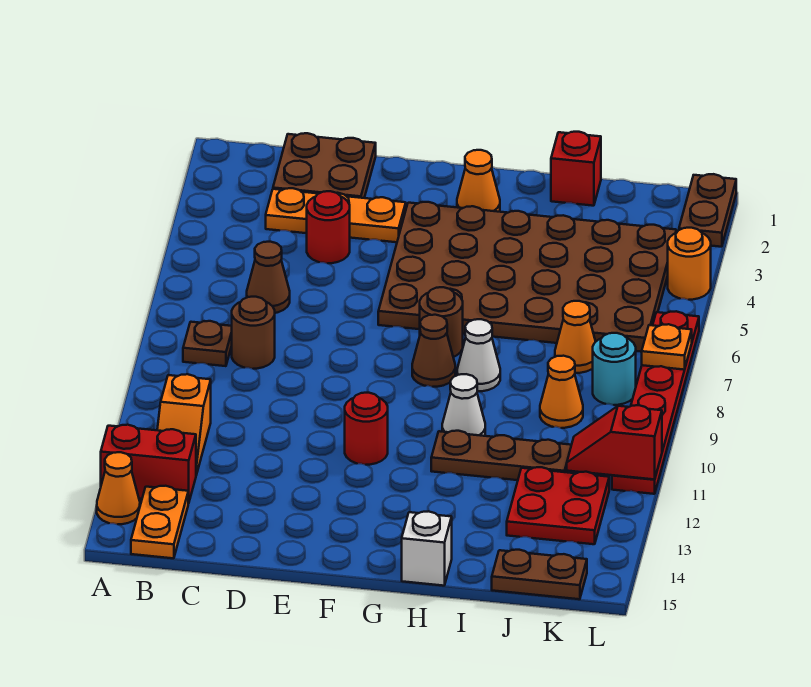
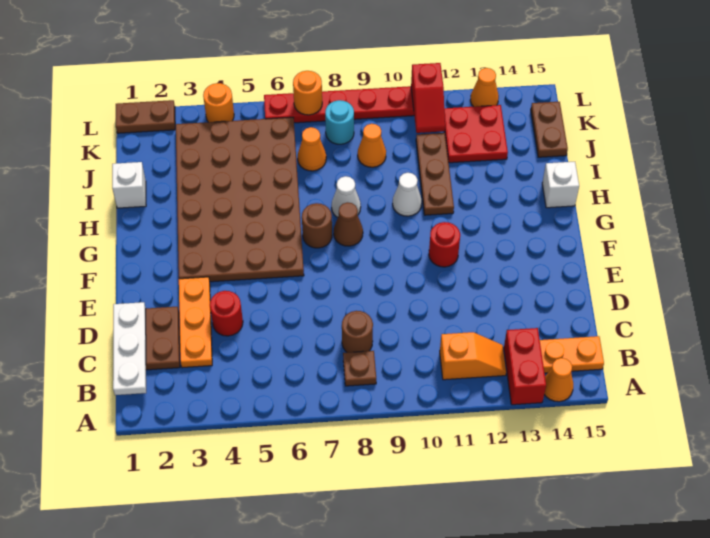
none -> white plate B1:D1 level 2
brown cone C6 level 1 -> none
orange cone G2 level 1 -> orange cone L13 level 1
red brick I1 level 1 -> white brick I1 level 1
orange plate L7 level 2 -> orange round brick L7 level 2

